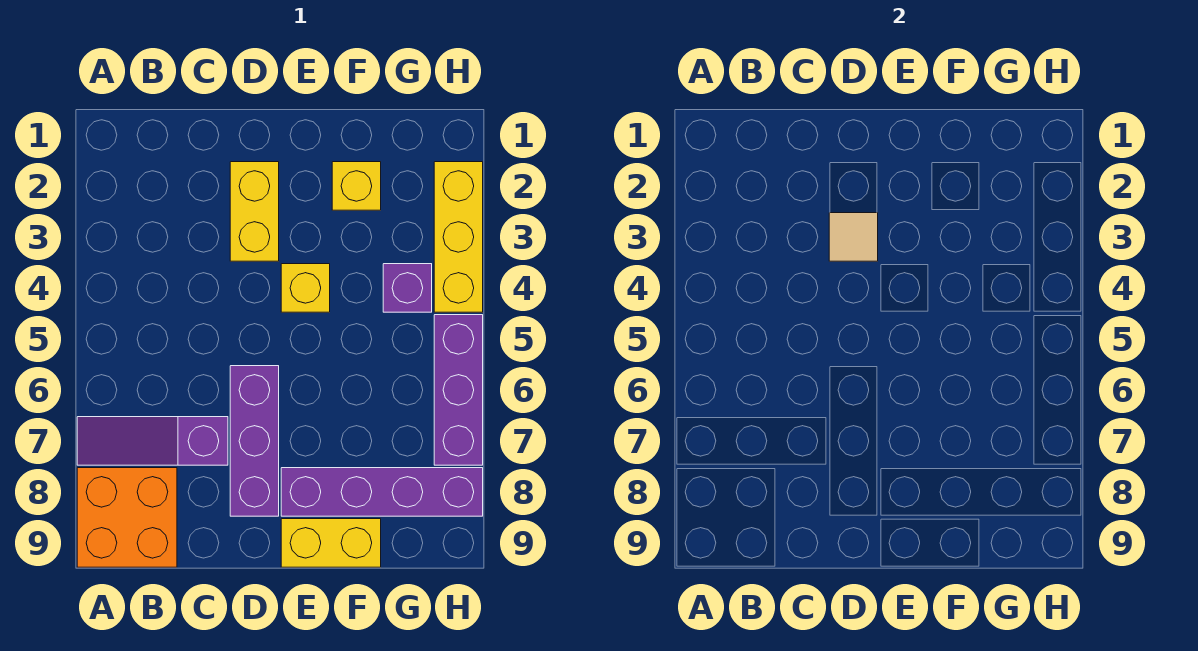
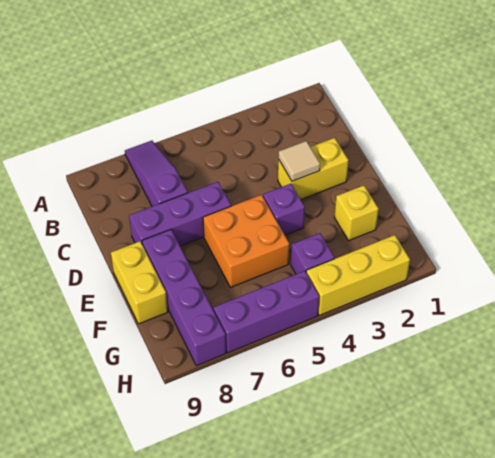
orange brick A8:B9 level 1 -> orange brick E5:F6 level 1
yellow brick E4 level 1 -> purple brick E4 level 1

